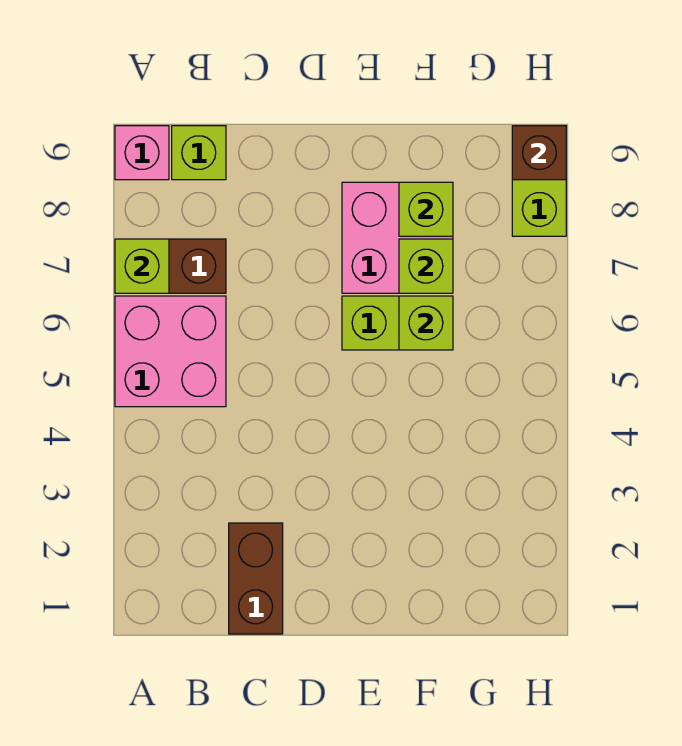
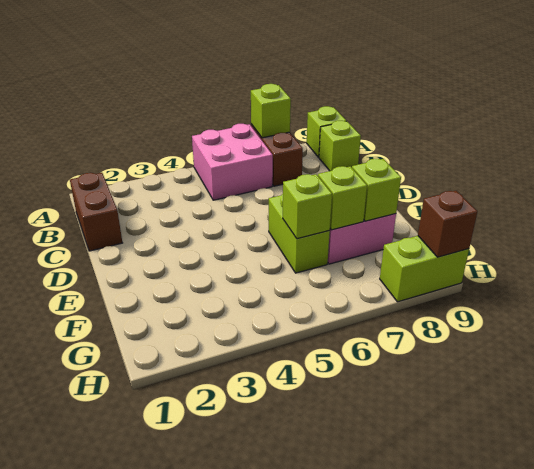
pink brick A9 level 1 -> lime brick A9 level 1
brown brick C1:C2 level 1 -> brown brick B1:C1 level 1

